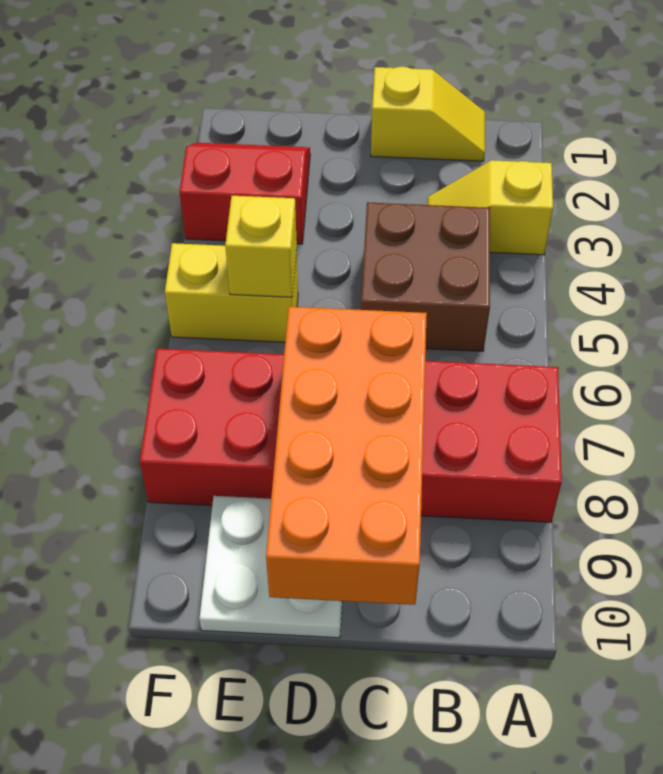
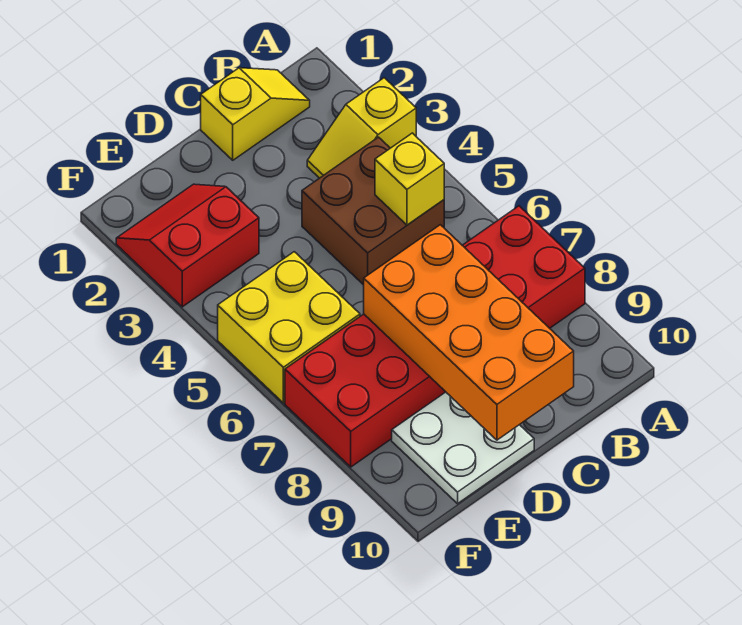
yellow brick E5:F5 level 1 -> yellow brick E5:F6 level 1
yellow brick E5 level 2 -> yellow brick B5 level 2

